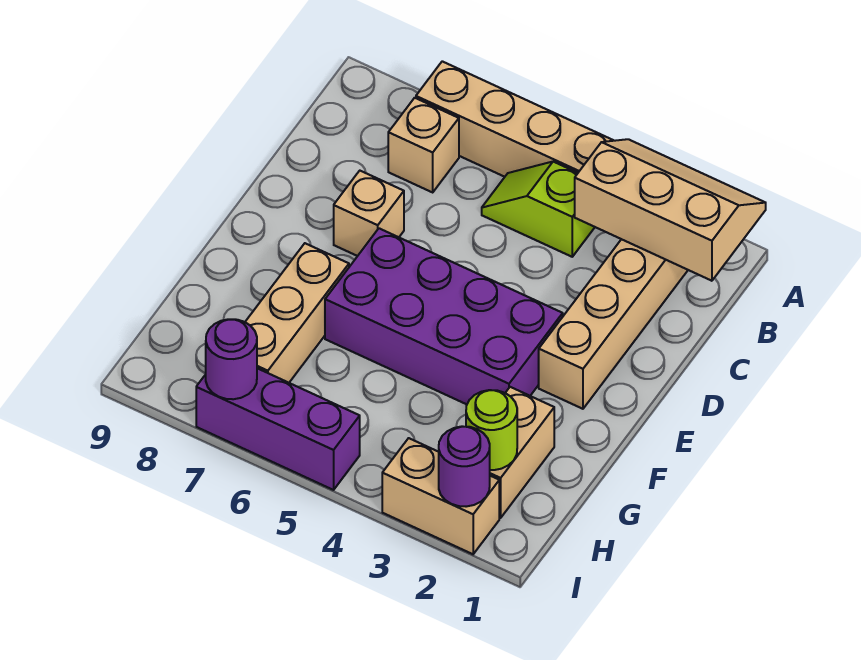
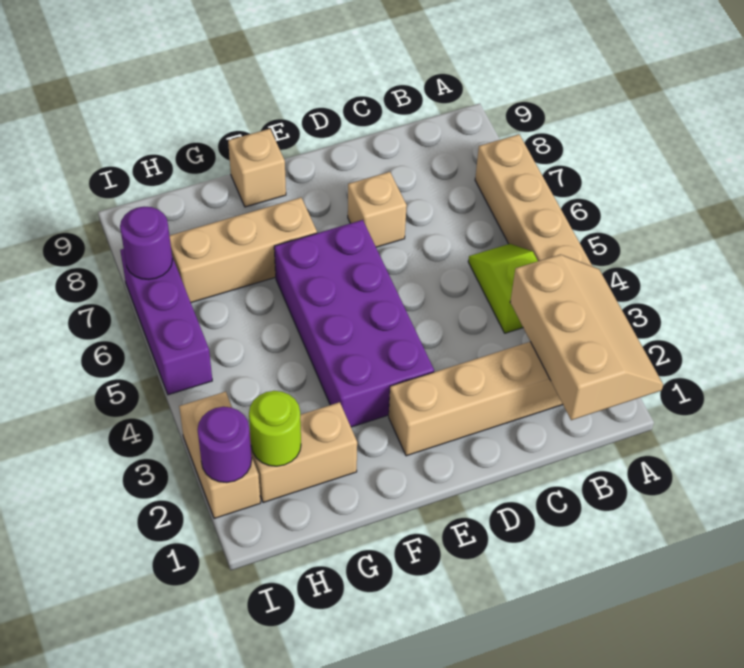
tan brick B7 level 1 -> tan brick F9 level 1

